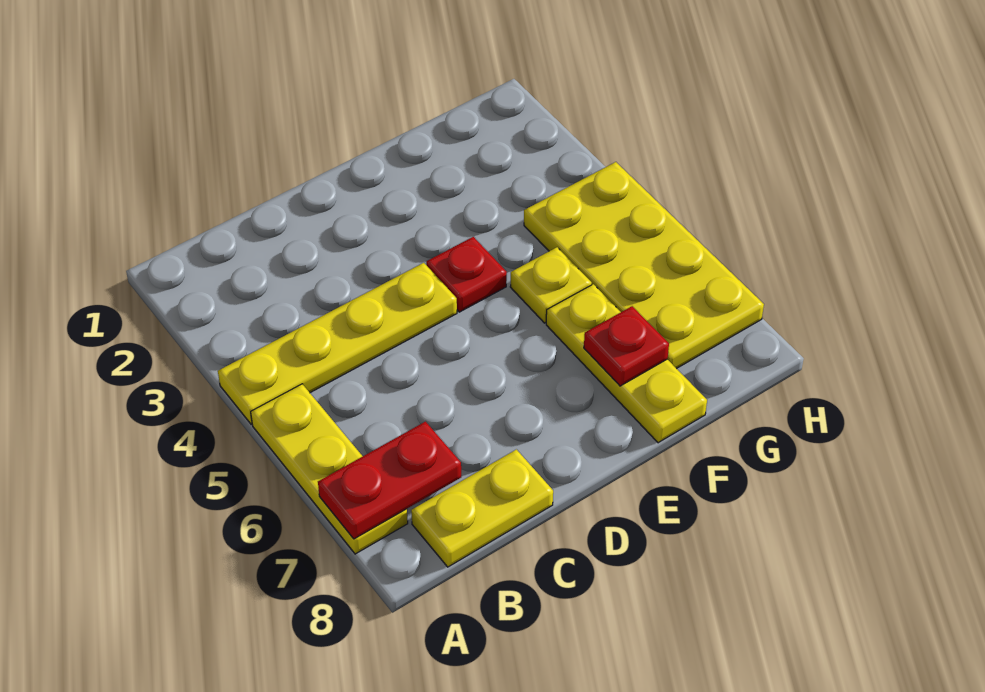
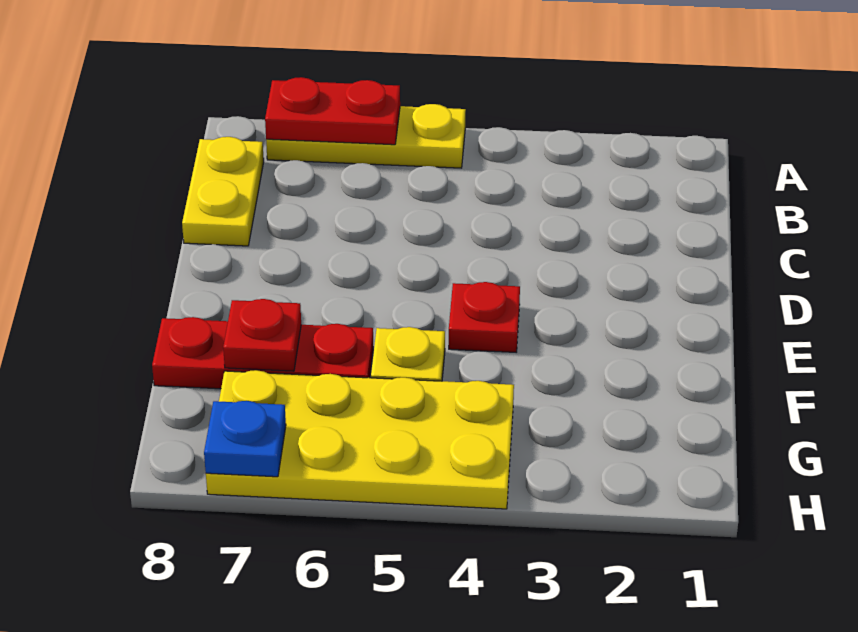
yellow plate A4:D4 level 1 -> none
red plate A7:B7 level 2 -> red plate A6:A7 level 2
yellow plate F6:F8 level 1 -> red plate F6:F8 level 1
none -> blue plate H7 level 2

